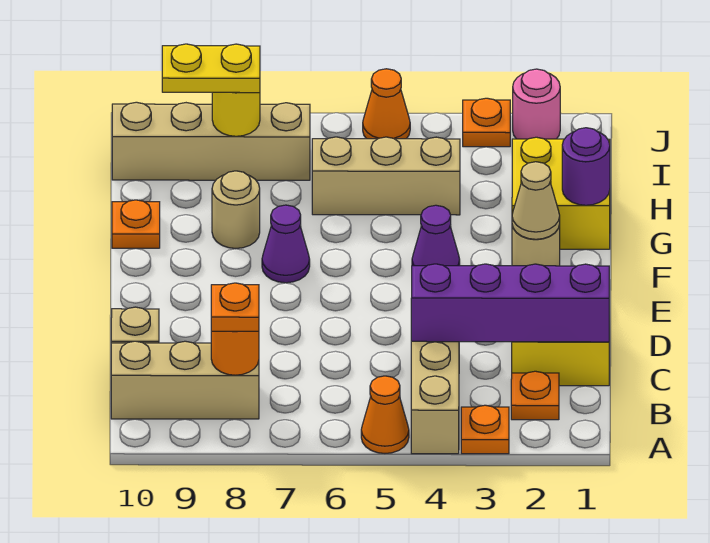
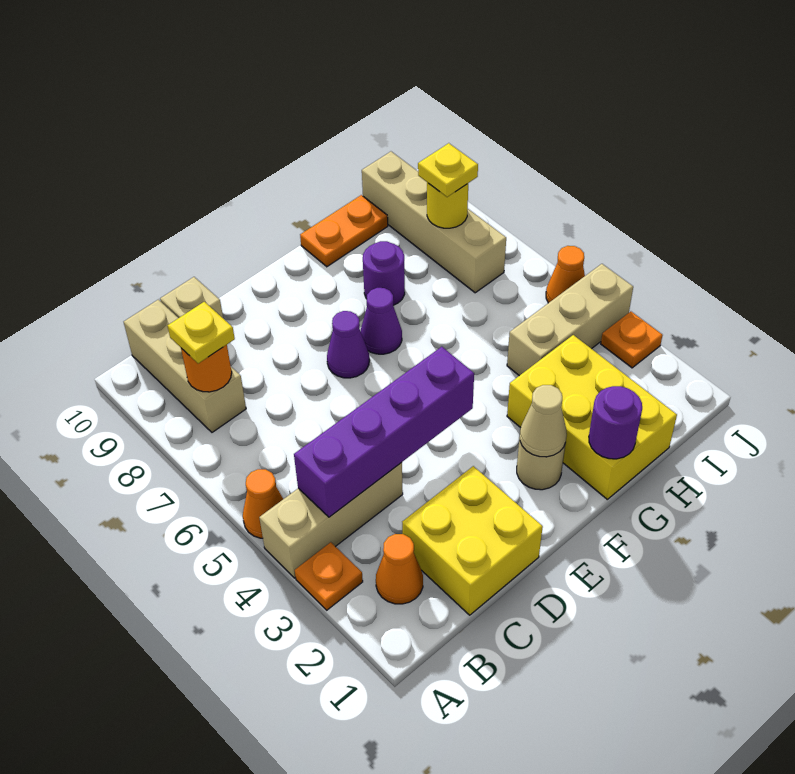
orange plate B2 level 1 -> orange cone B2 level 1
orange plate B8 level 3 -> yellow plate B8 level 3
purple brick C1:C4 level 2 -> purple brick B4:E4 level 2
purple cone F4 level 1 -> purple cone E7 level 1
yellow brick G1:H2 level 1 -> yellow brick G1:H3 level 1
tan round brick G8 level 1 -> purple round brick G8 level 1
orange plate G10 level 1 -> orange plate G10:H10 level 1
tan brick H4:H6 level 1 -> tan brick H4:J4 level 1
yellow plate I8:I9 level 3 -> yellow plate I8 level 3
pink round brick J2 level 1 -> none

